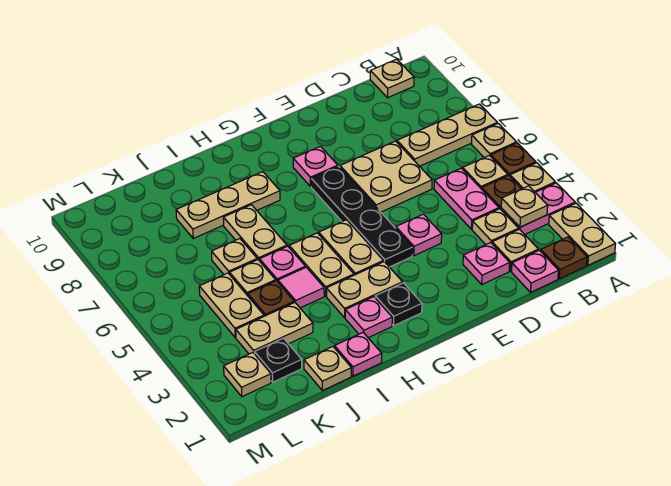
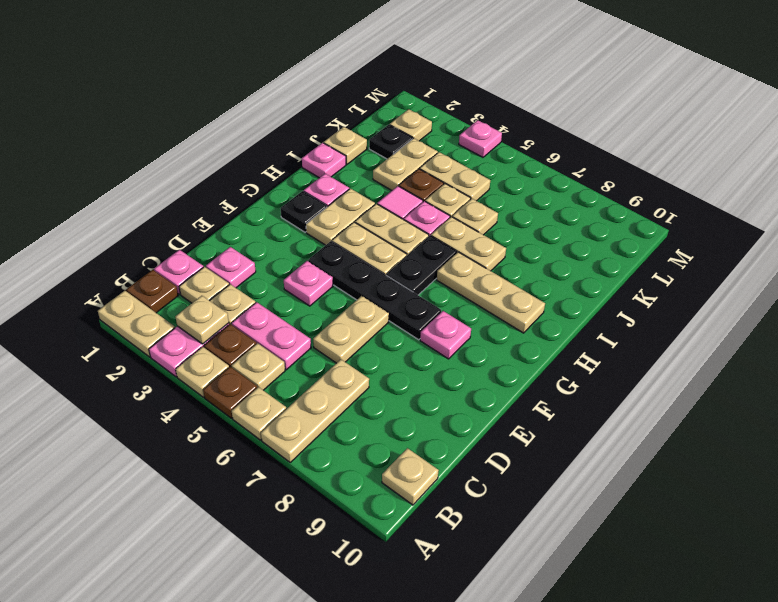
tan plate D6:E7 level 1 -> tan plate D6:E6 level 1
none -> black plate G6:H6 level 1
tan plate H8:J8 level 1 -> tan plate H7:H9 level 1
none -> pink plate M4 level 1

